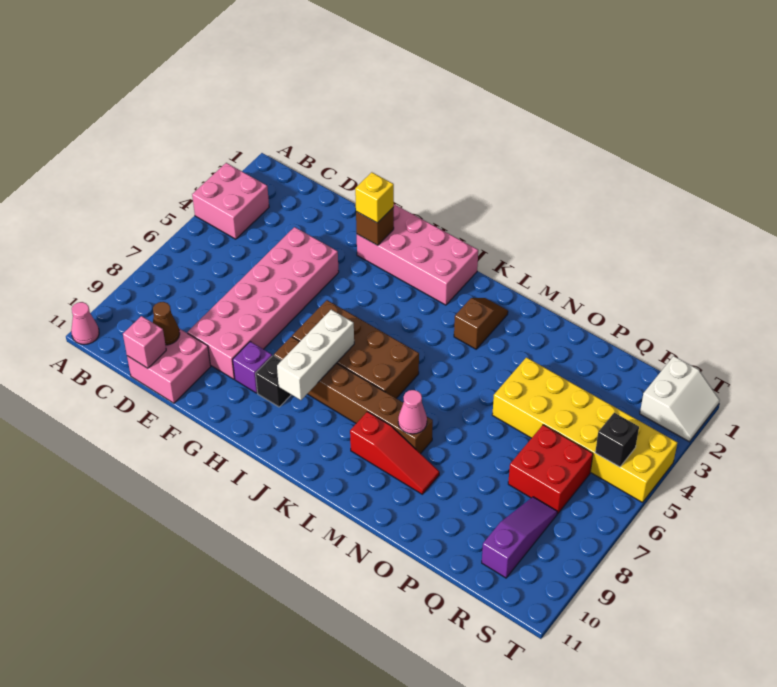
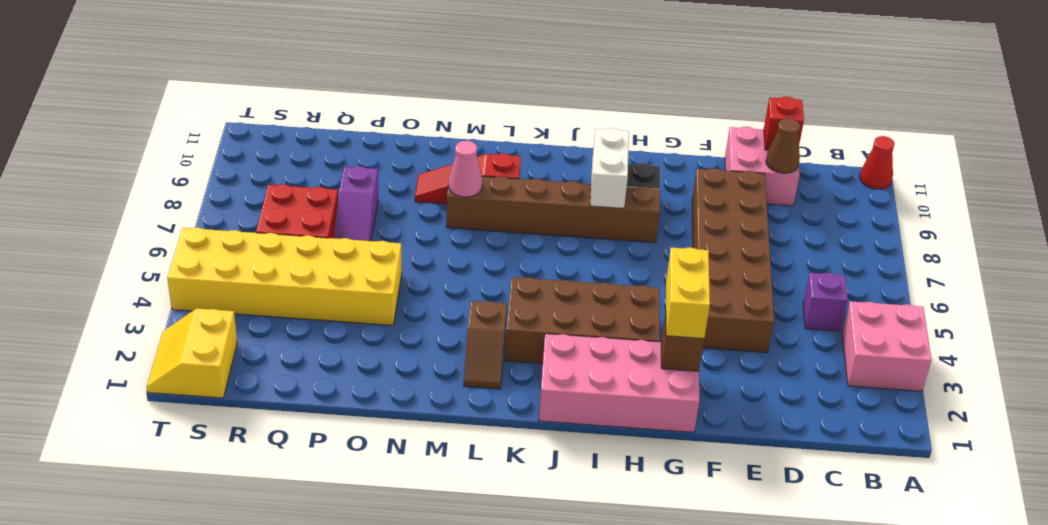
pink cone A11 level 1 -> red cone A11 level 1
pink brick D11 level 2 -> red brick D11 level 2
pink brick E4:F9 level 1 -> brown brick E4:F9 level 1
yellow brick G2 level 3 -> yellow brick G2:G3 level 3
purple brick G9 level 1 -> purple brick C5 level 1
brown brick H6:K7 level 1 -> brown brick H3:K4 level 1
white brick I7:I9 level 2 -> white brick I8:I9 level 2
purple slope R8:R10 level 1 top 10 -> purple slope P6:P8 level 1 top 8
white slope S1:T2 level 1 top S -> yellow slope S1:T2 level 1 top S
black brick S5 level 2 -> none

